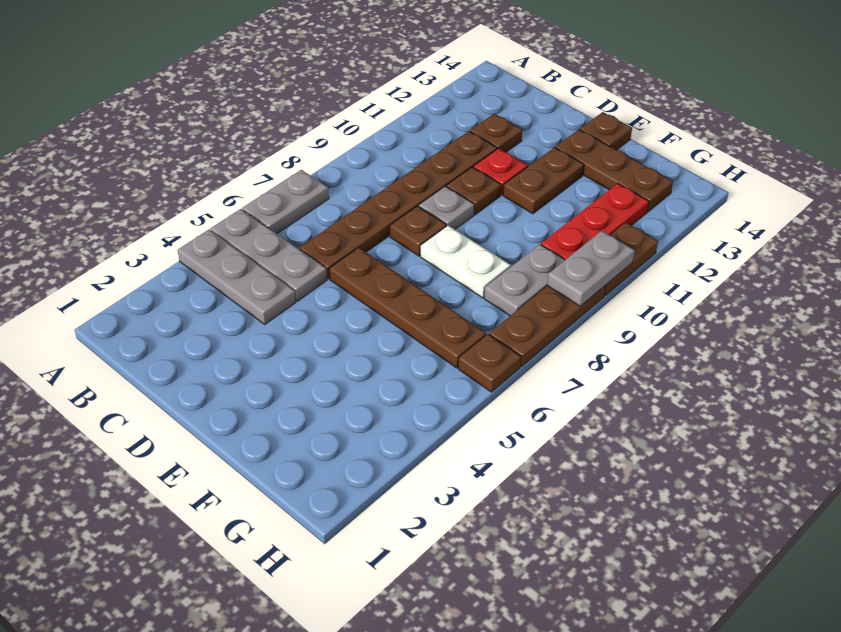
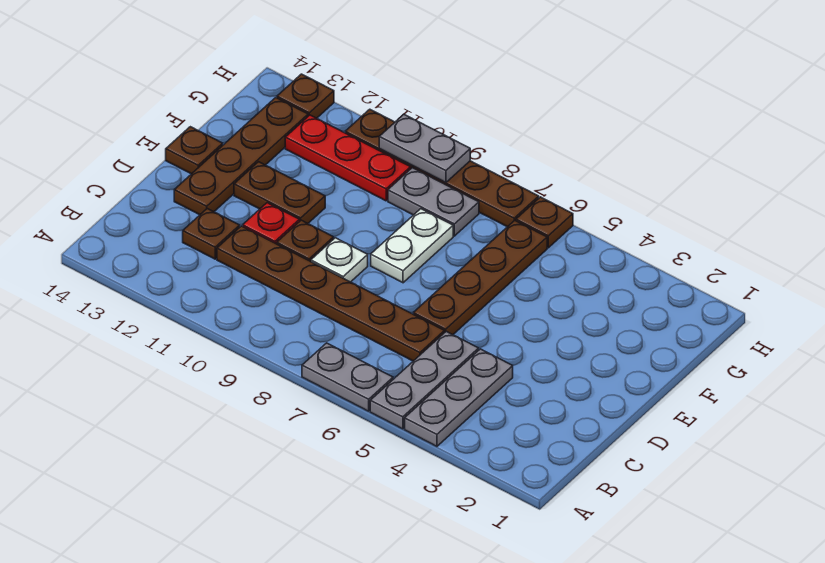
brown plate D8 level 1 -> brown plate H13 level 1
grey plate D9 level 1 -> white plate D9 level 1
brown plate E13:G13 level 1 -> brown plate D13:G13 level 1

